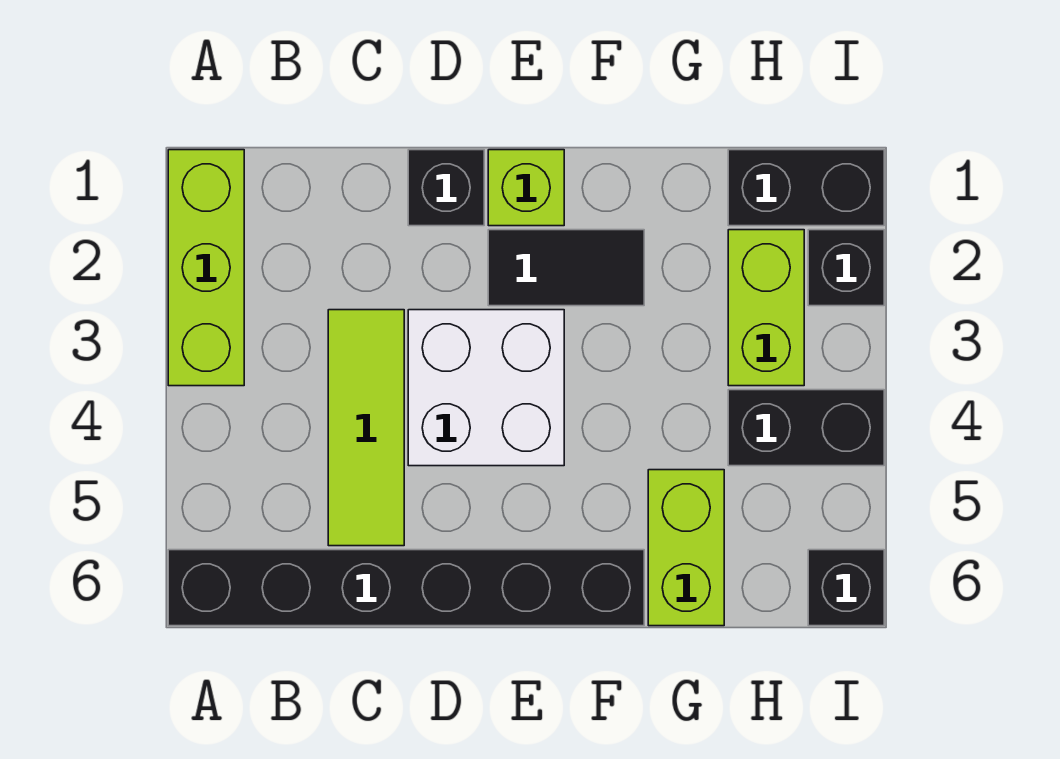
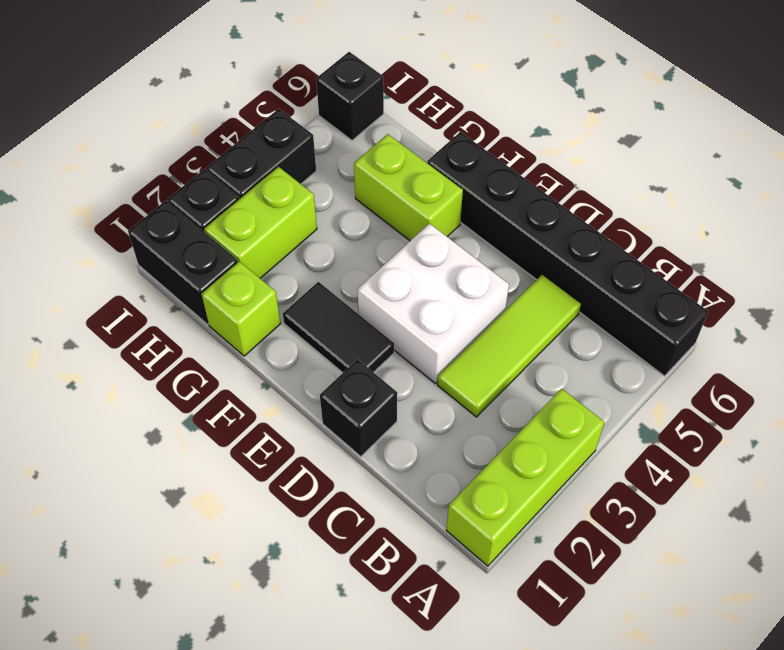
lime brick E1 level 1 -> lime brick G1 level 1
lime brick G5:G6 level 1 -> lime brick F5:G5 level 1
black brick H4:I4 level 1 -> black brick I3:I4 level 1

